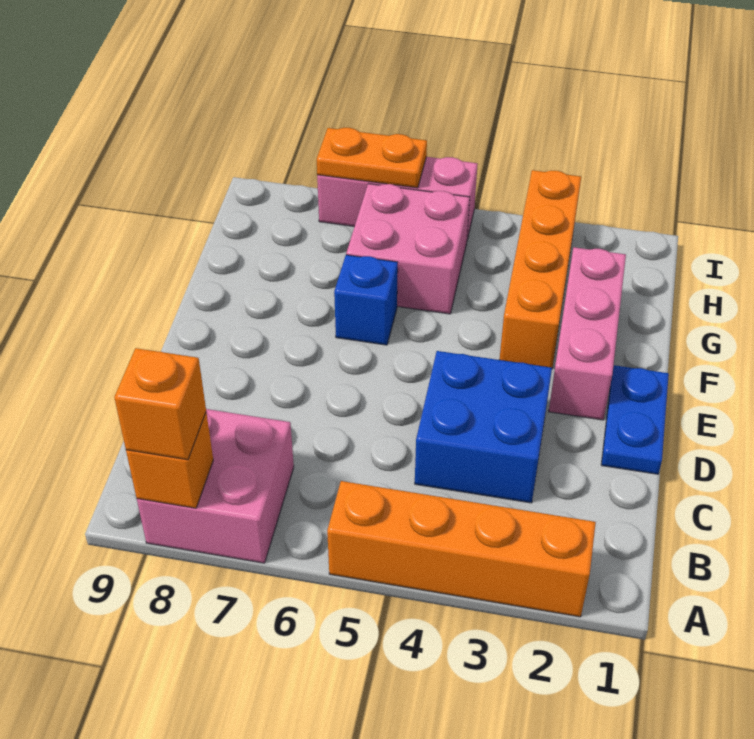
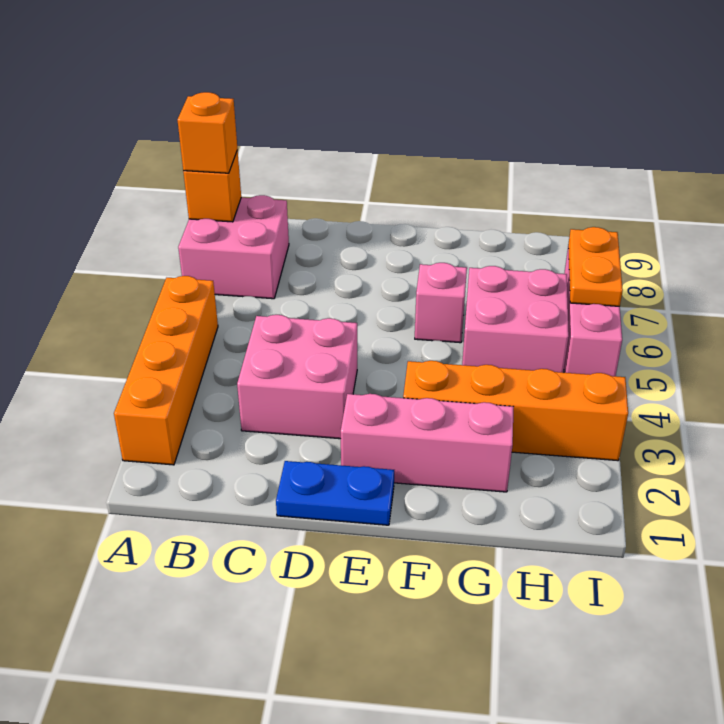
blue brick C3:D4 level 1 -> pink brick C3:D4 level 1
blue brick F6 level 1 -> pink brick F6 level 1

